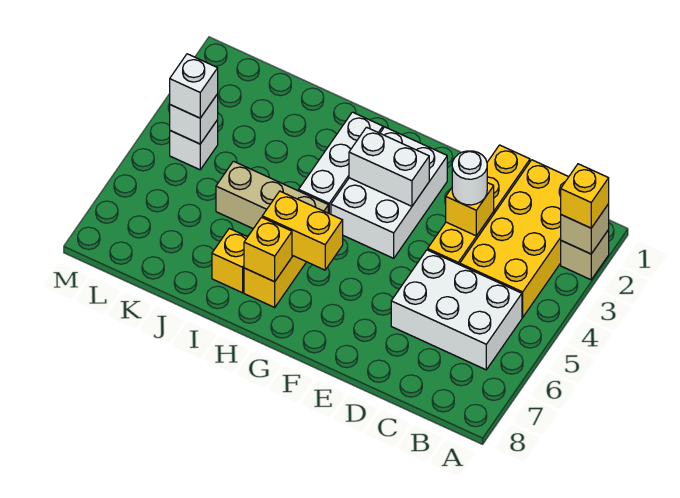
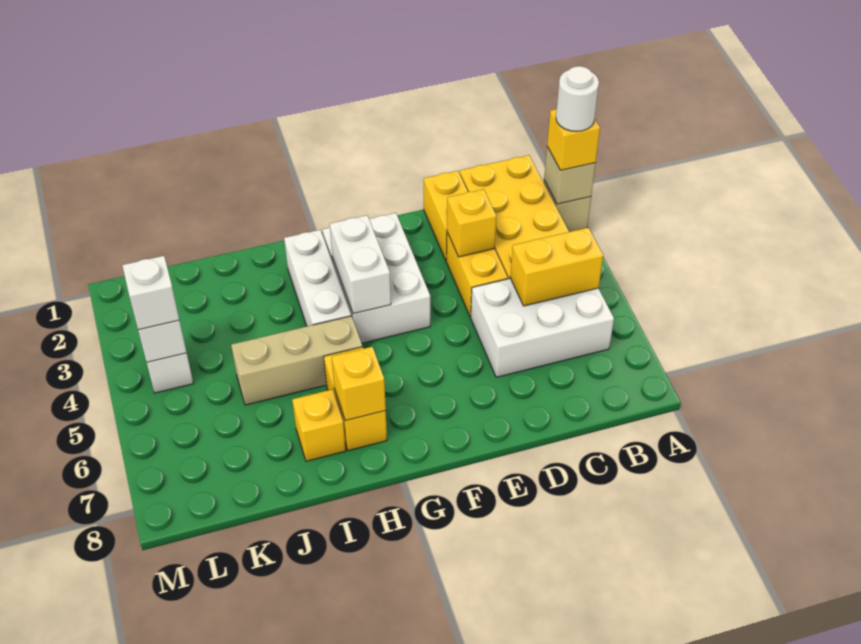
white round brick D3 level 3 -> white round brick A2 level 4
white brick F3:G3 level 2 -> white brick G3:G4 level 2
yellow brick G6:H6 level 2 -> yellow brick B5:C5 level 2

